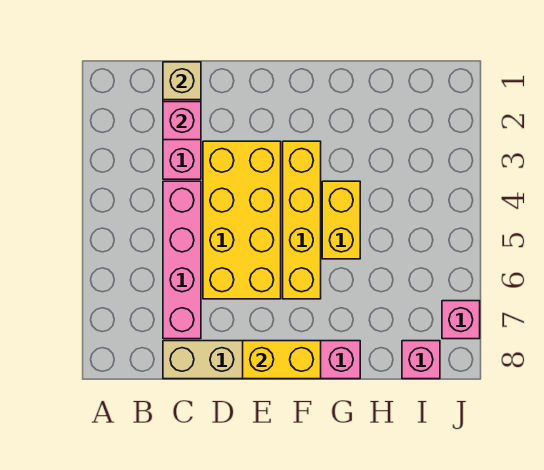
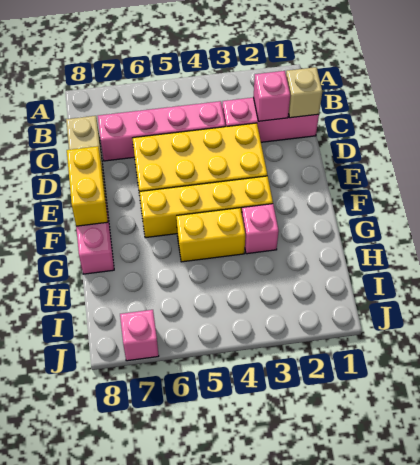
pink brick I8 level 1 -> pink brick G3 level 1

